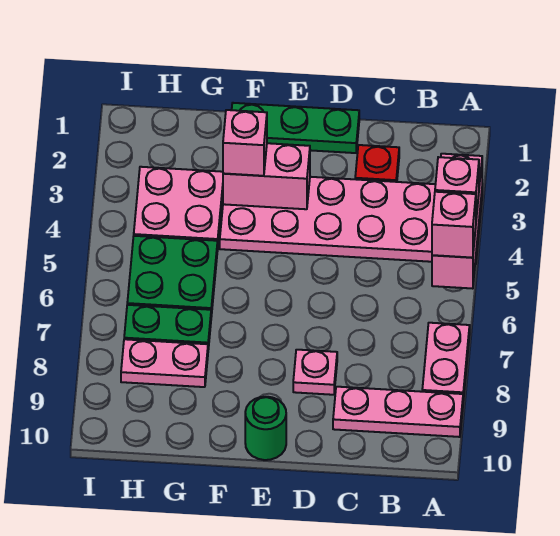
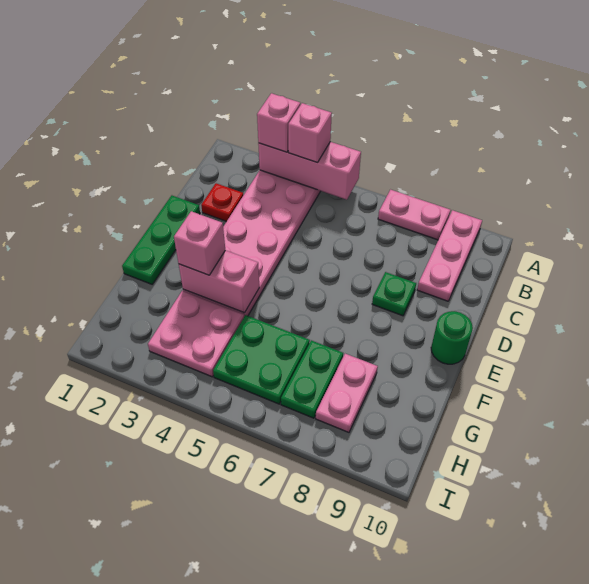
pink brick A5 level 3 -> pink brick A3 level 3
pink plate D8 level 1 -> green plate D8 level 1
pink brick E3:F3 level 2 -> pink brick F3:F4 level 2

